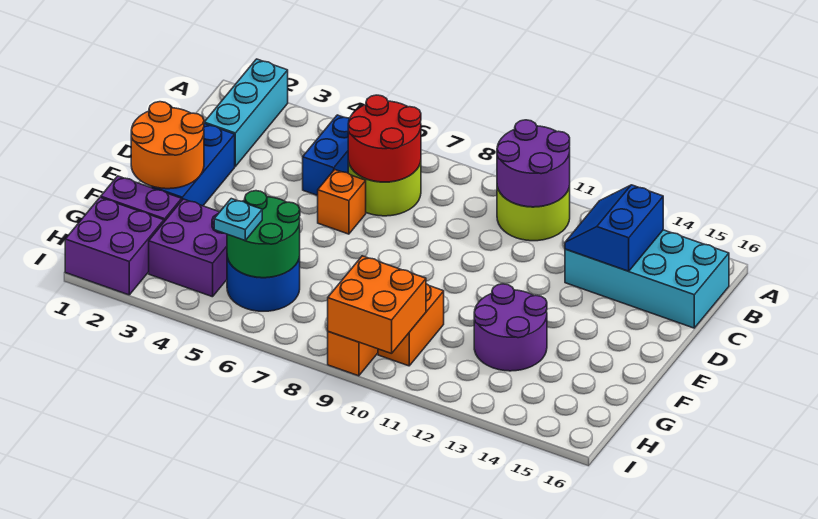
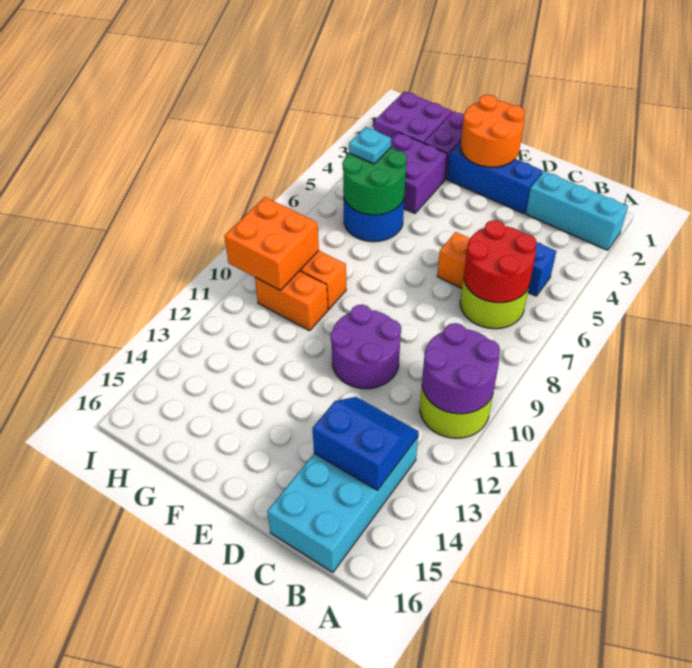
purple round brick F12:G13 level 1 -> purple round brick D10:E11 level 1

